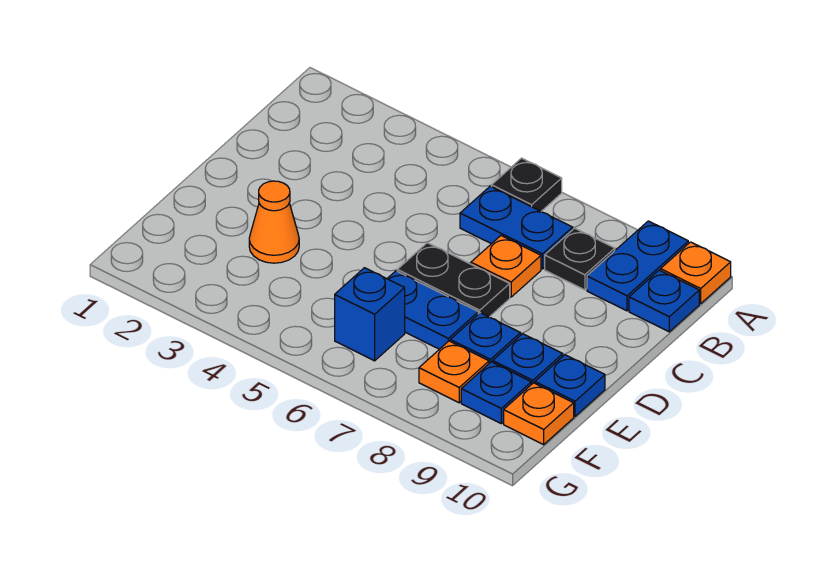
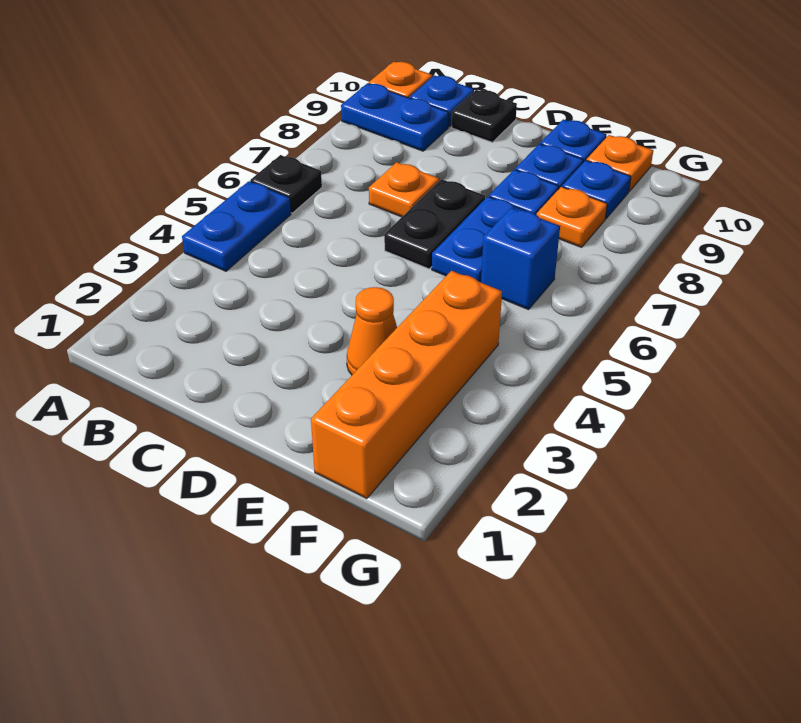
blue plate B6:B7 level 1 -> blue plate A4:A5 level 1
black plate B8 level 1 -> black plate C10 level 1
none -> orange brick F1:F4 level 1

